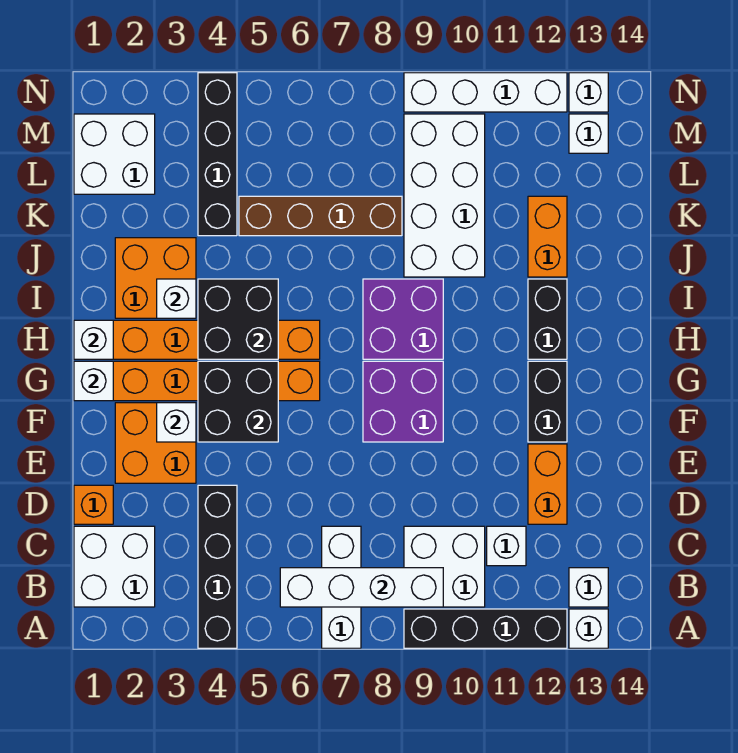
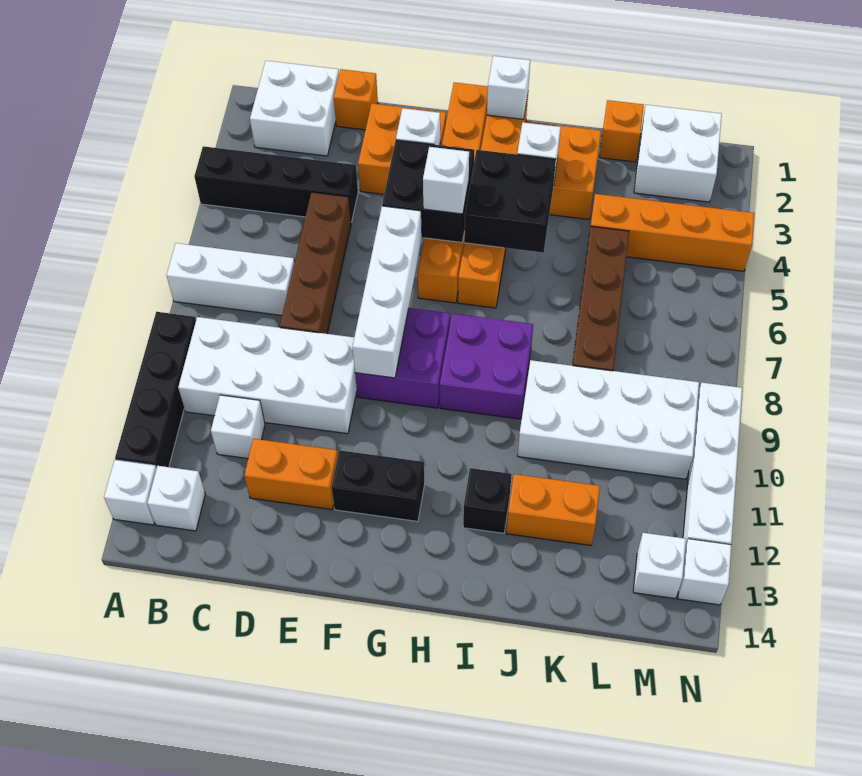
white brick B6:B9 level 2 -> white brick F6:F9 level 2
white brick B9:C10 level 1 -> white brick B9:E10 level 1
none -> brown brick D5:D8 level 1
white brick G1 level 2 -> white brick G5 level 3
black brick H12:I12 level 1 -> black brick I12 level 1
none -> orange brick K1 level 1
black brick K4:N4 level 1 -> orange brick K4:N4 level 1

